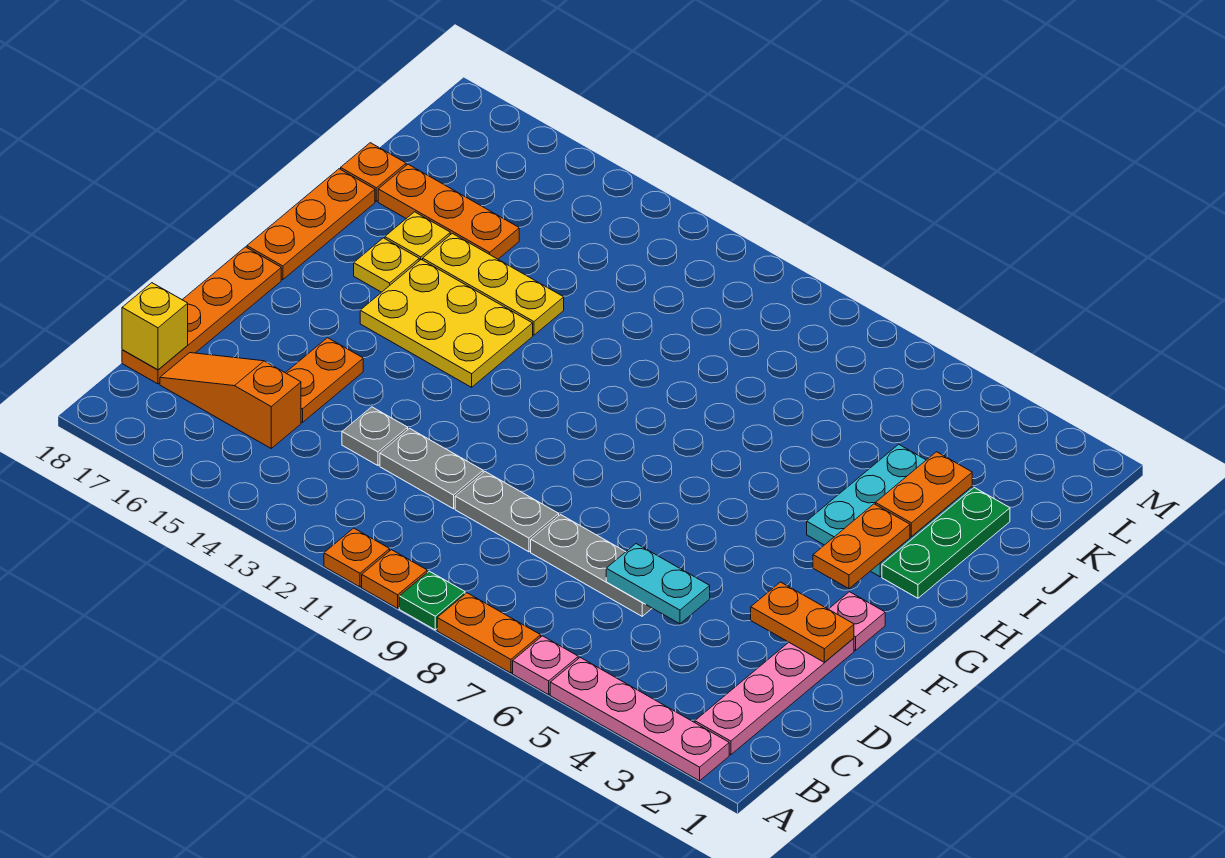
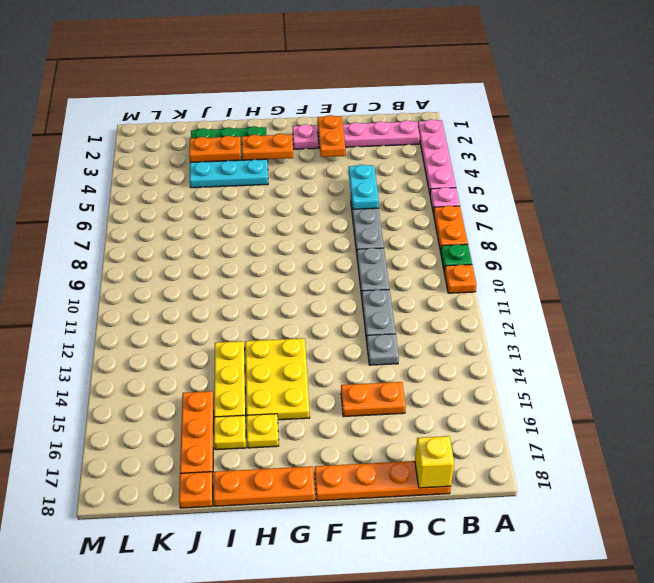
orange plate A11 level 1 -> none
orange slope C15:C17 level 1 top 15 -> none

